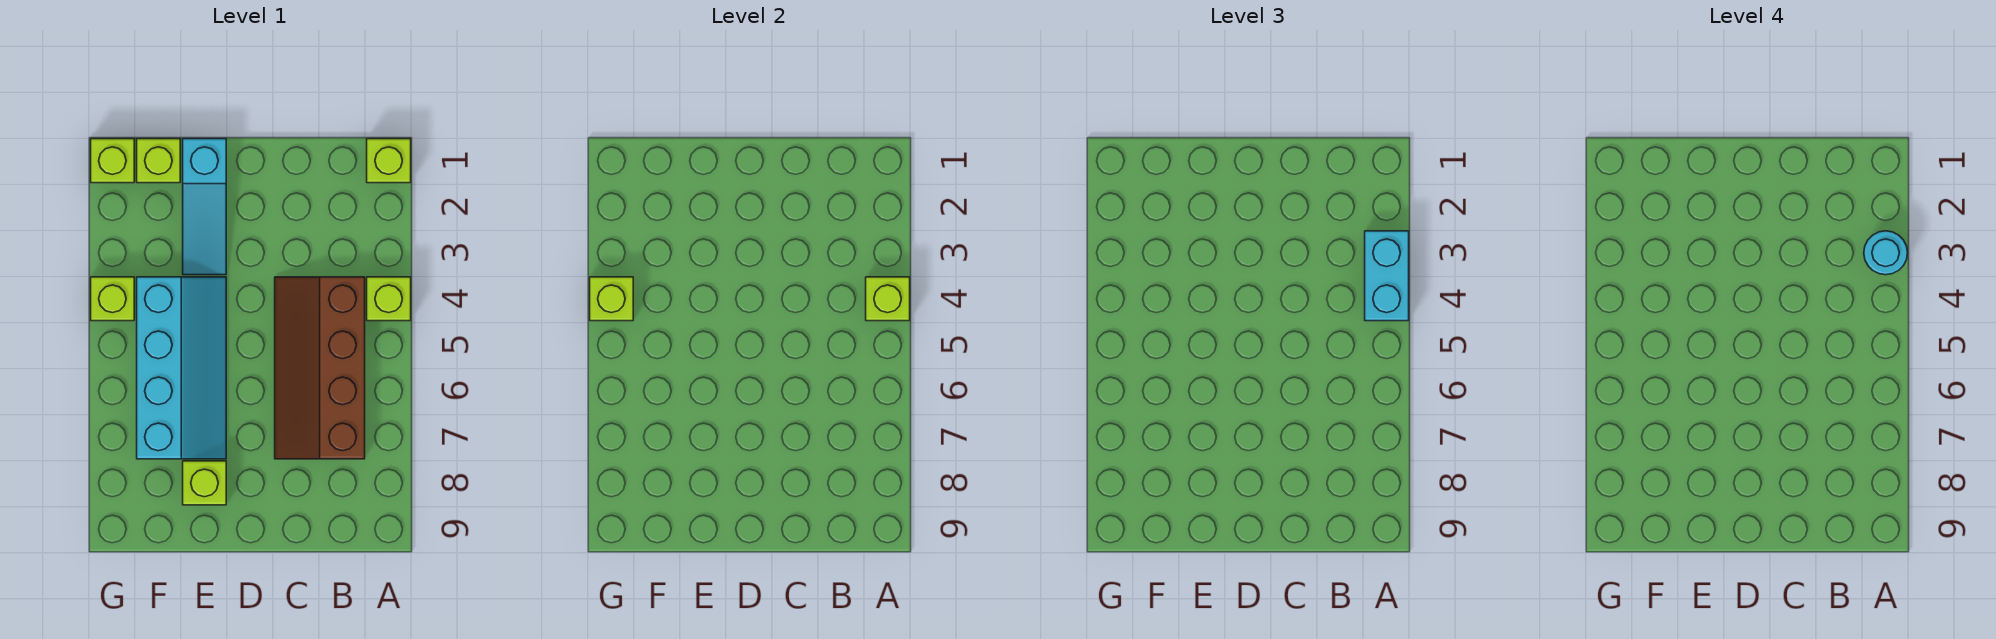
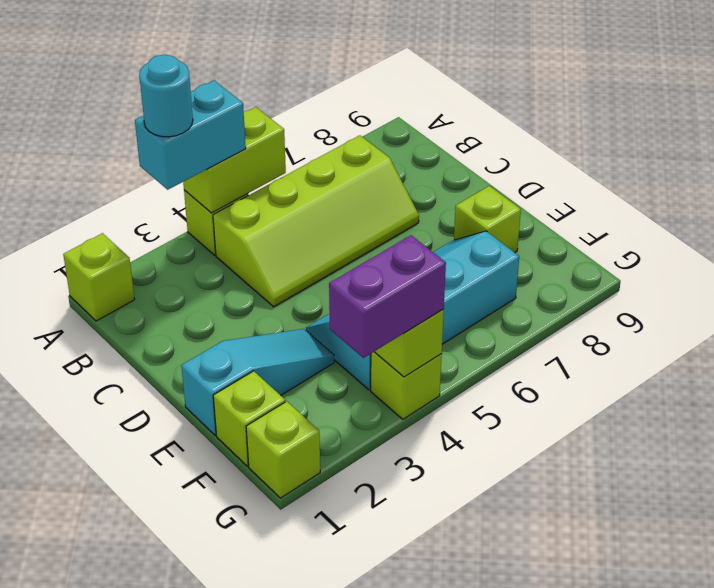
lime brick A4 level 2 -> lime brick A4:A5 level 2
brown slope B4:C7 level 1 top B -> lime slope B4:C7 level 1 top B
none -> purple brick G3:G4 level 3

